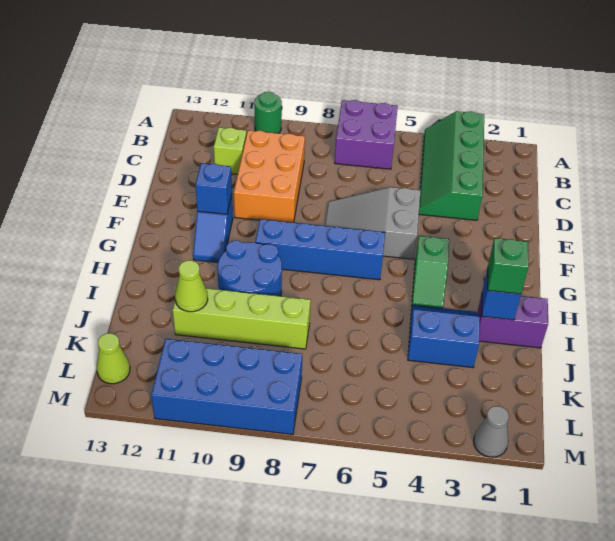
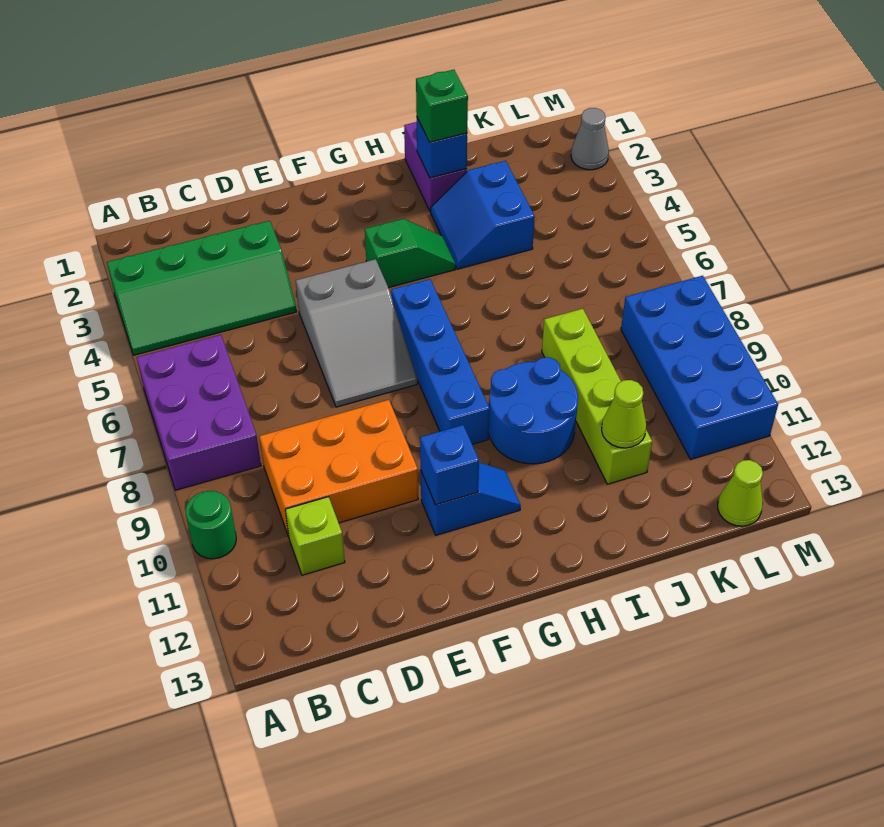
purple brick A6:B7 level 1 -> purple brick A6:B8 level 1

